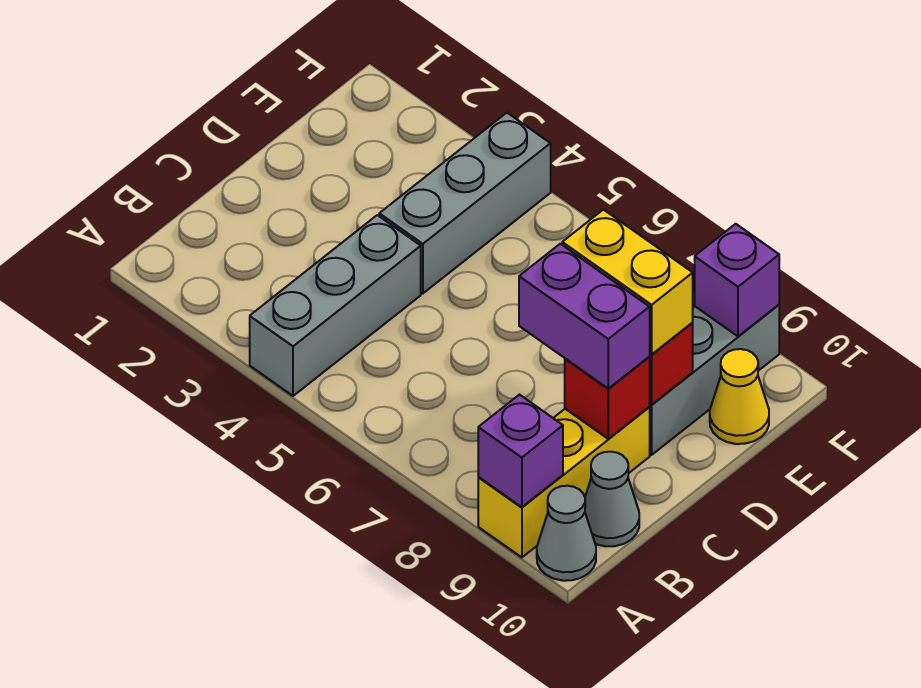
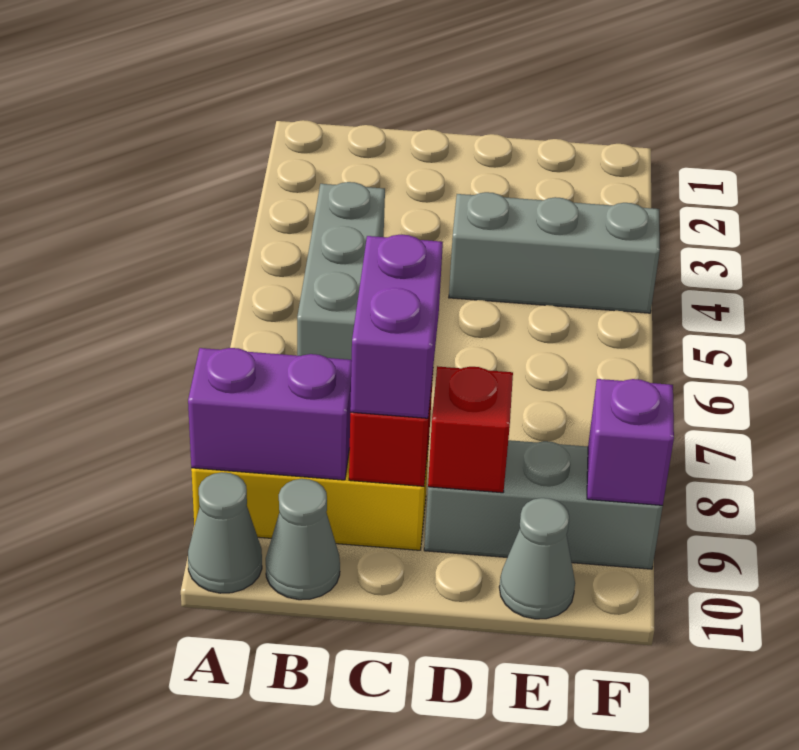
grey brick A4:C4 level 1 -> grey brick B4:B6 level 1
purple brick A9 level 2 -> purple brick A9:B9 level 2
yellow brick D8:D9 level 3 -> none
yellow cone E10 level 1 -> grey cone E10 level 1

